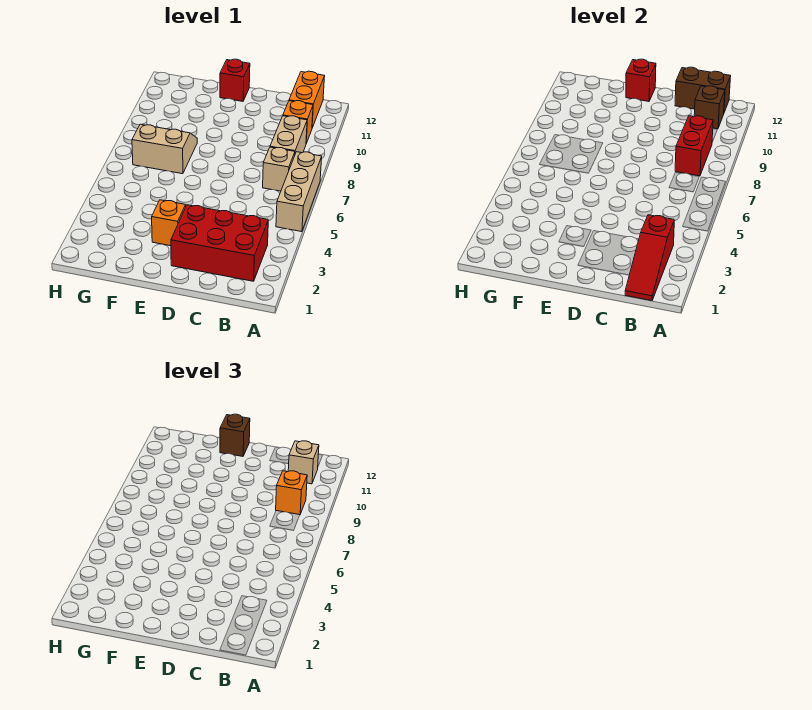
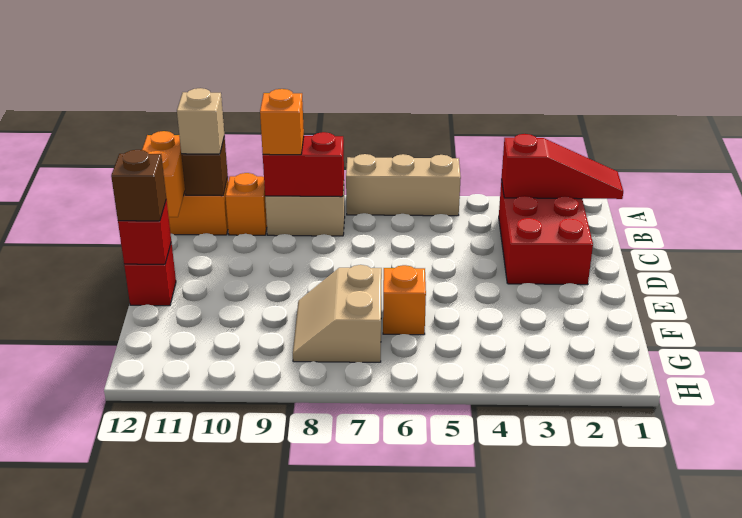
tan brick B7 level 1 -> none
brown brick B12:C12 level 2 -> orange brick B12:C12 level 2
orange brick E3 level 1 -> orange brick F6 level 1

